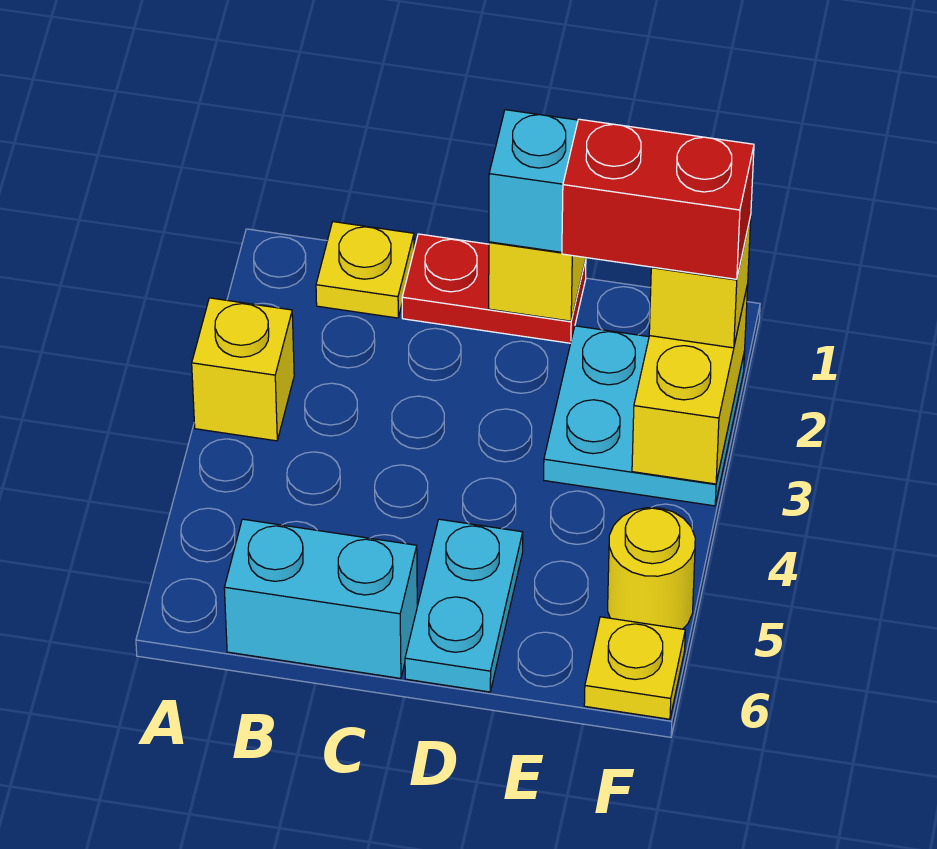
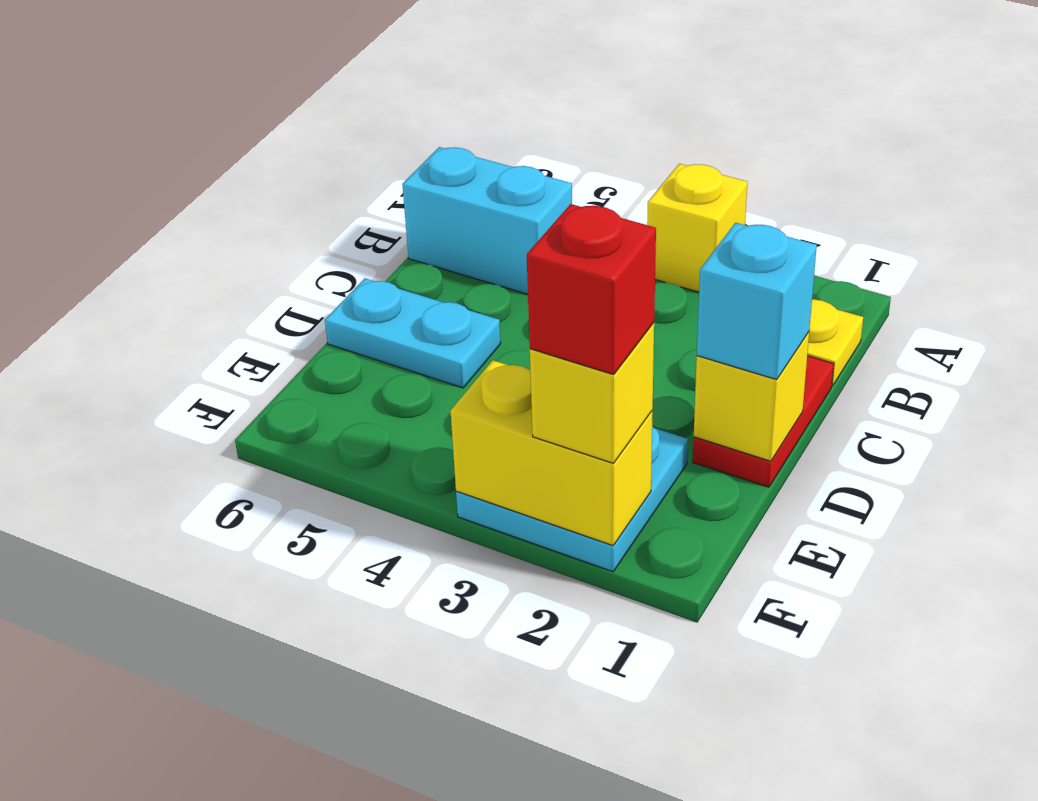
cyan brick B6:C6 level 1 -> cyan brick B5:B6 level 1
red brick E2:F2 level 4 -> red brick F2 level 4
yellow round brick F5 level 1 -> none
yellow plate F6 level 1 -> none

